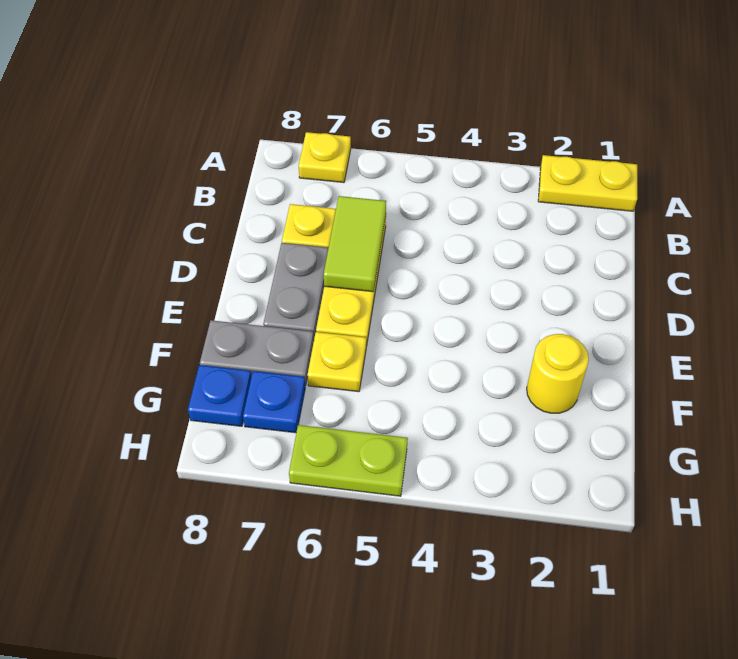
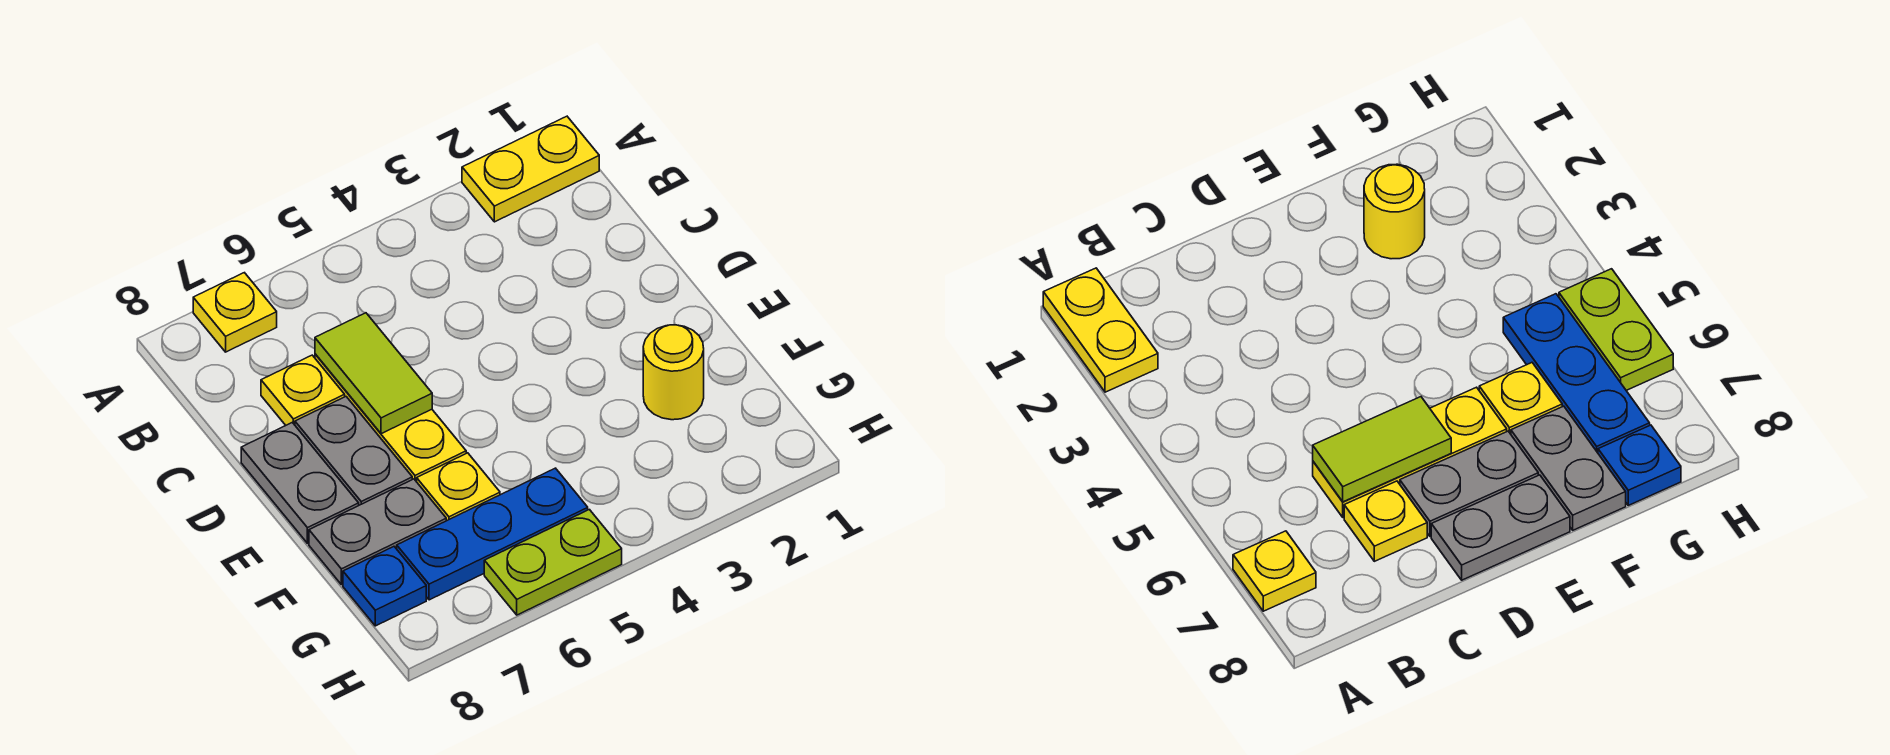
none -> grey plate D8:E8 level 1
blue plate G7 level 1 -> blue plate G5:G7 level 1

